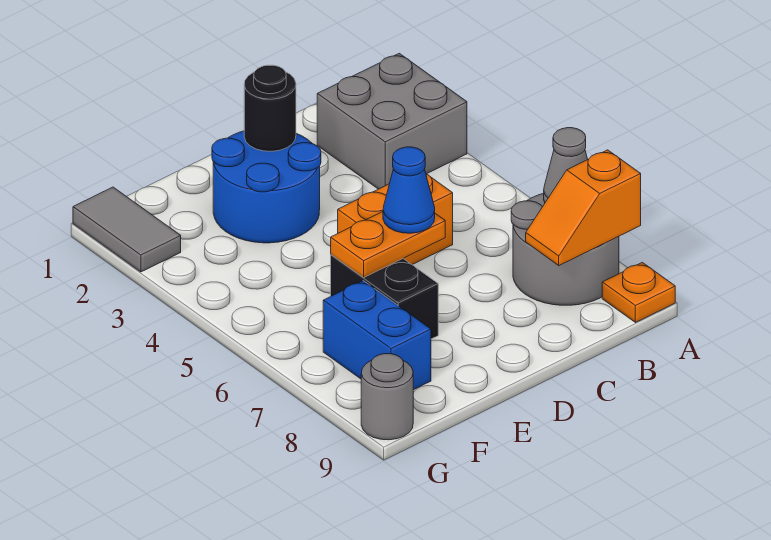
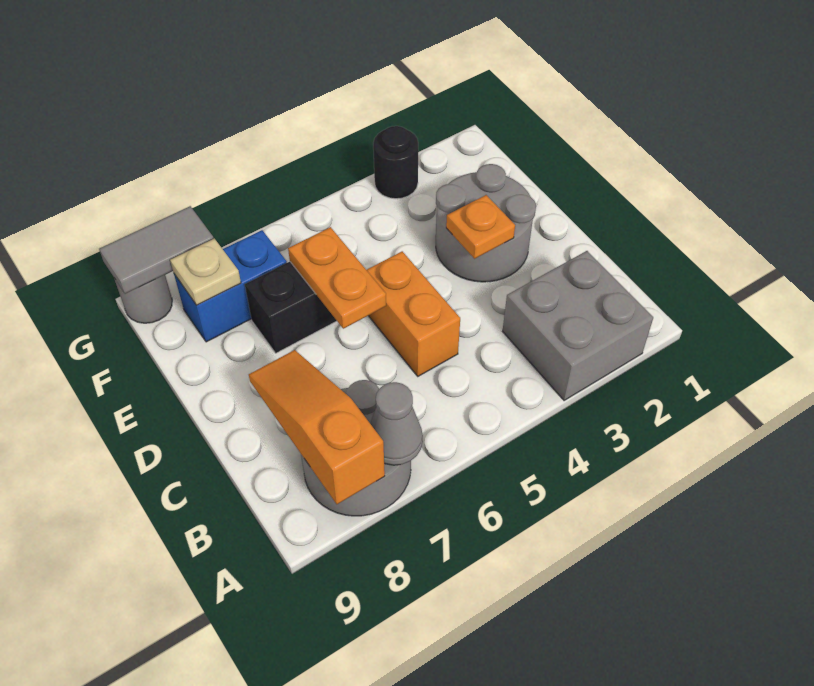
orange slope A8:B8 level 2 top A -> orange slope A8:C8 level 2 top A
orange plate A9 level 1 -> orange plate D3 level 2
blue round brick D2:E3 level 1 -> grey round brick D2:E3 level 1
black round brick D2 level 2 -> black round brick G3 level 1
blue cone D6 level 3 -> none
none -> tan plate F8 level 2
grey tile G1:G2 level 1 -> grey tile G8:G9 level 2

